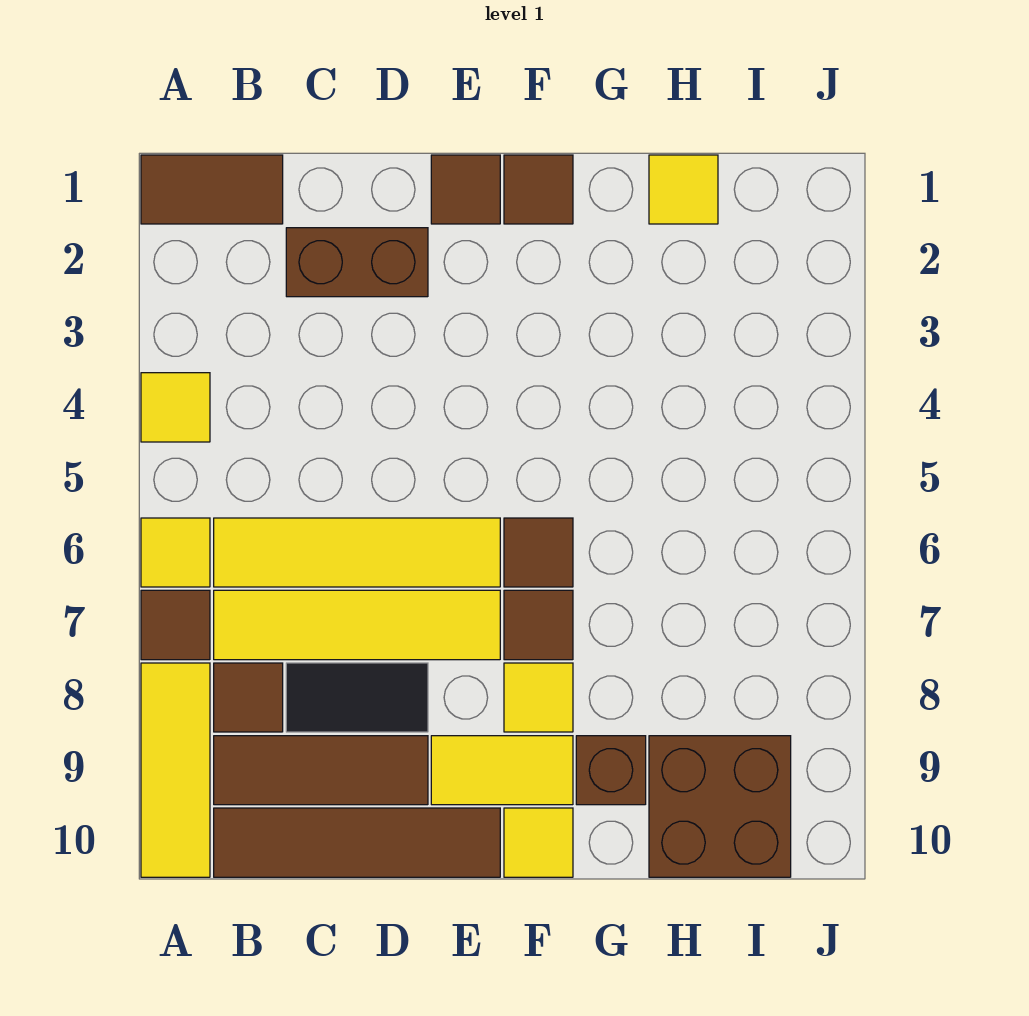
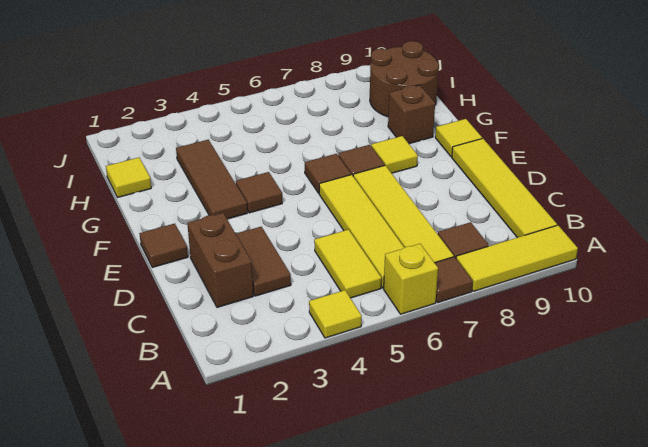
brown tile A1:B1 level 1 -> brown tile C3:D3 level 1
yellow tile A6 level 1 -> yellow brick A6 level 1
brown tile B9:D9 level 1 -> brown tile F3:H3 level 1
brown tile B10:E10 level 1 -> yellow tile B10:E10 level 1
black tile C8:D8 level 1 -> none
yellow tile E9:F9 level 1 -> yellow tile B5:C5 level 1
brown tile F1 level 1 -> brown tile F4 level 1
brown brick H9:I10 level 1 -> brown round brick H9:I10 level 1

